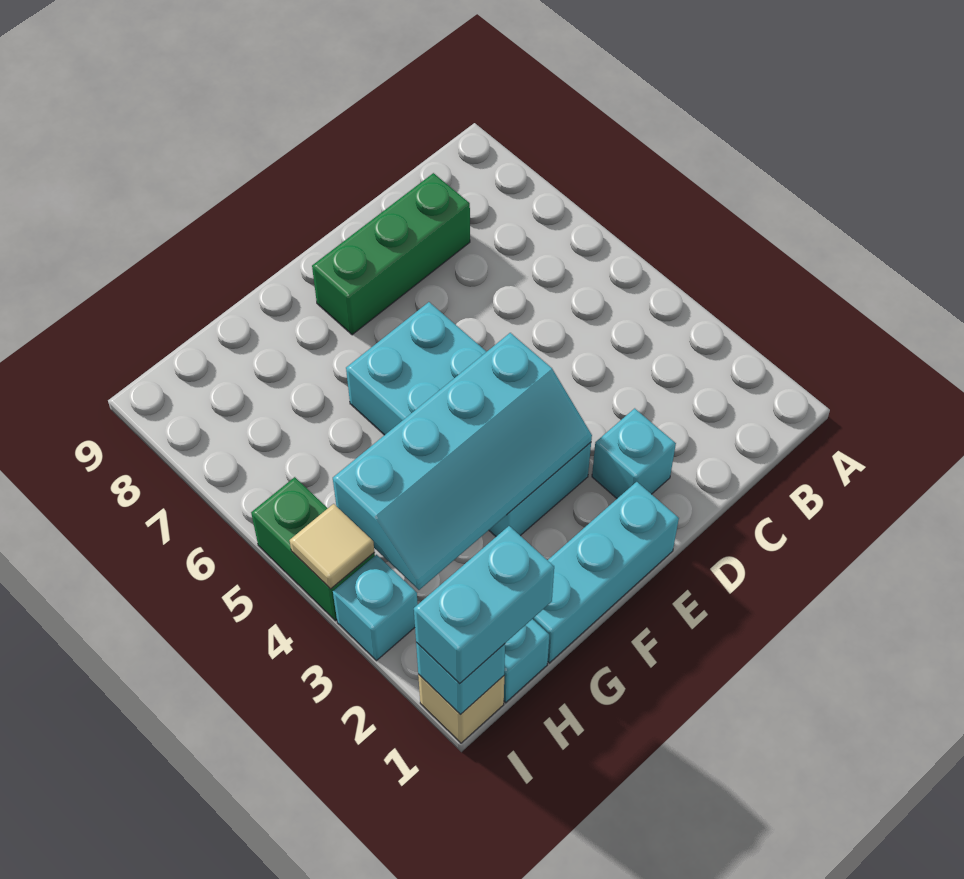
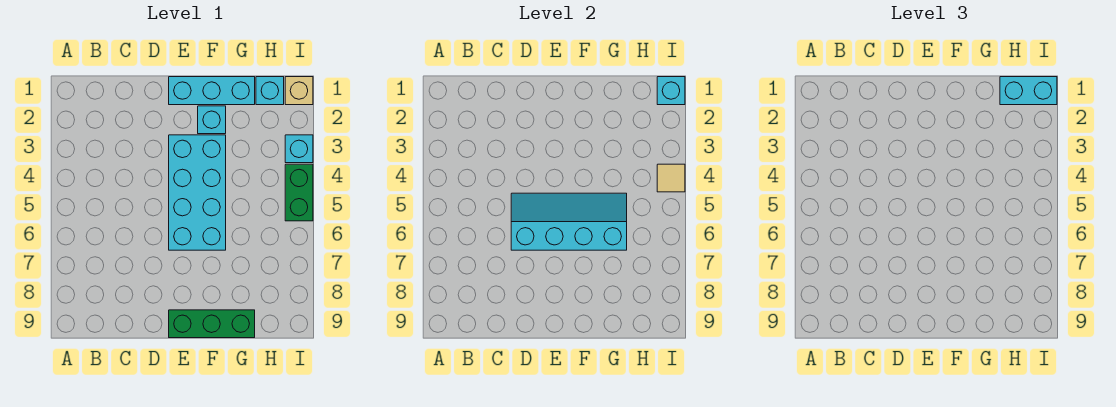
green brick C8:E8 level 1 -> green brick E9:G9 level 1
cyan brick D2 level 1 -> cyan brick F2 level 1
cyan slope E3:H4 level 2 top 4 -> cyan slope D5:G6 level 2 top 6

